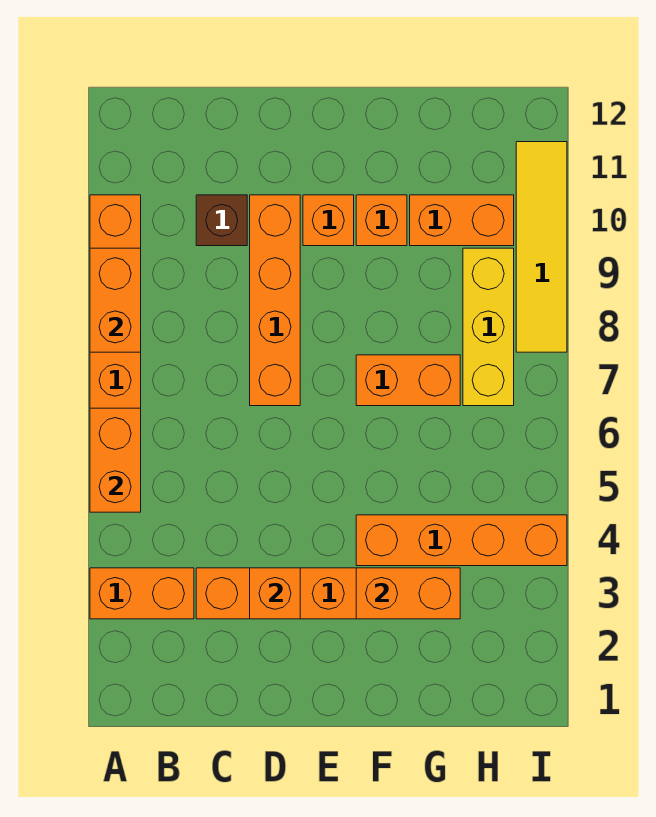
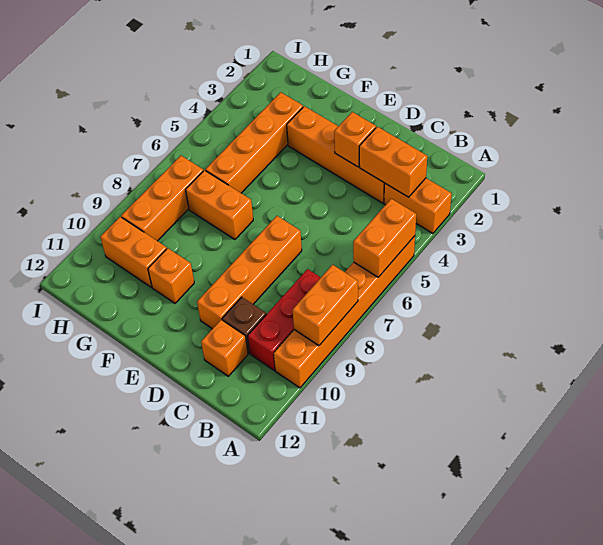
none -> red brick B8:B10 level 1
orange brick E10 level 1 -> orange brick C11 level 1
orange brick F3:G3 level 2 -> orange brick B3:C3 level 2
orange brick F4:I4 level 1 -> orange brick G3:G6 level 1
yellow brick H7:H9 level 1 -> orange brick H7:H9 level 1
yellow tile I8:I11 level 1 -> none

